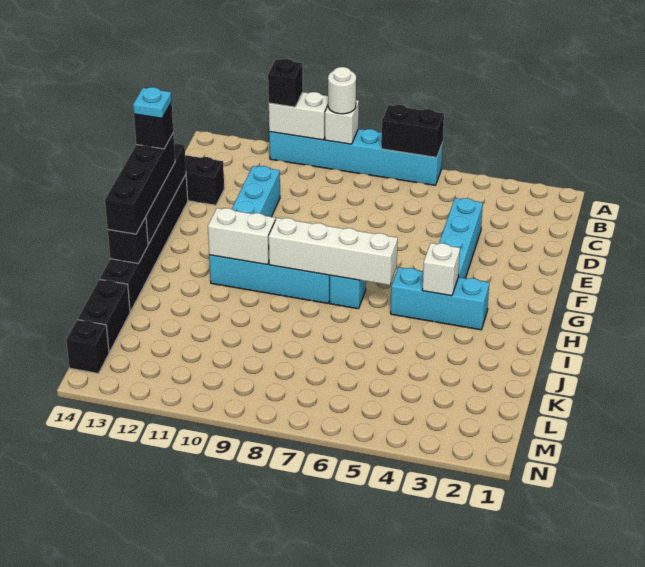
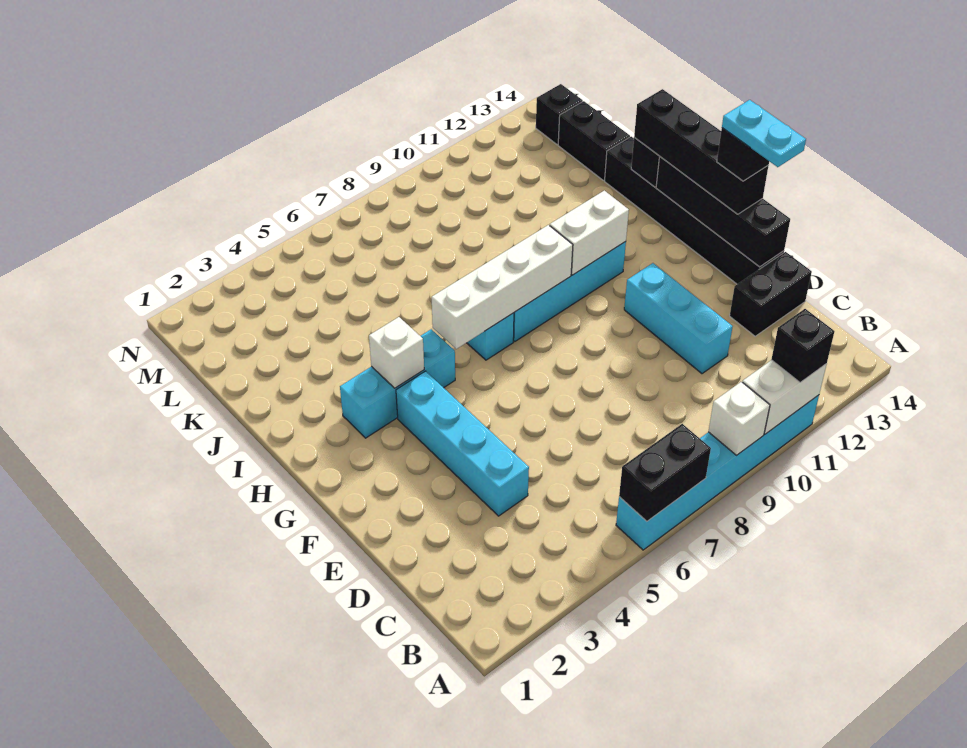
white round brick A9 level 3 -> none
cyan plate F14 level 5 -> cyan plate E14:F14 level 5

